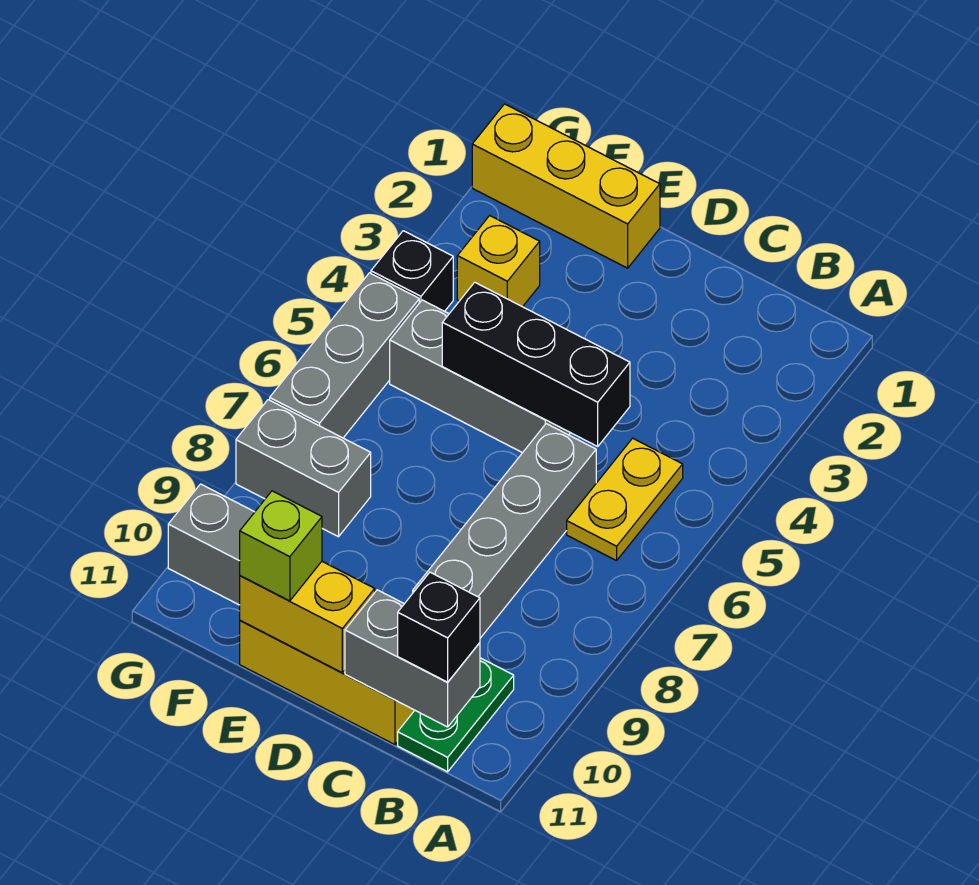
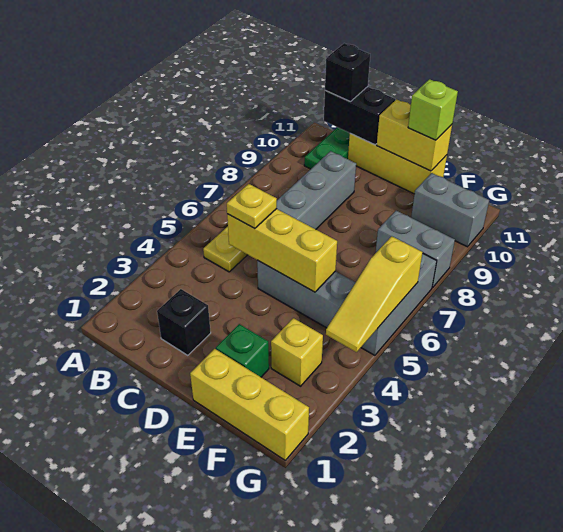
grey brick B11:C11 level 2 -> black brick B11:C11 level 2
black brick C5:E5 level 2 -> yellow brick C5:E5 level 2
none -> yellow plate C5 level 3
none -> green brick E2 level 1
black brick G4 level 1 -> black brick C2 level 1
none -> yellow slope G4:G6 level 2 top 6

